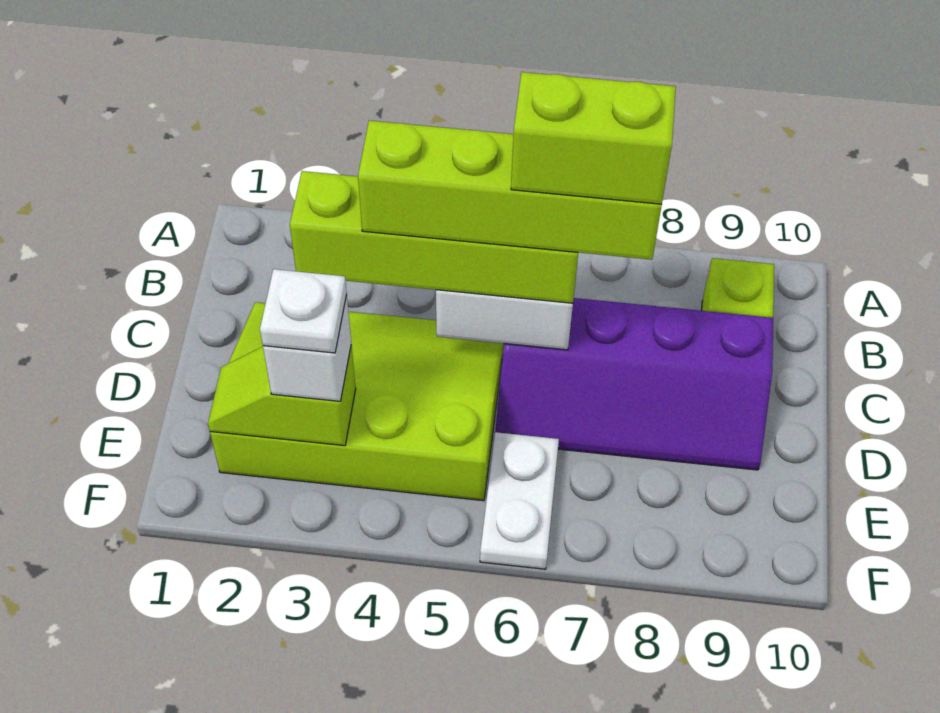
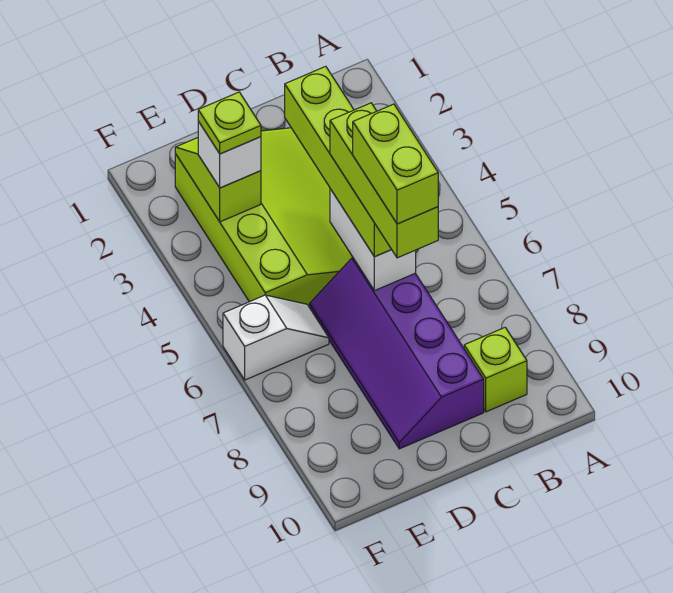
lime brick C4:C7 level 4 -> lime brick C5:C7 level 4
white plate E3 level 4 -> lime plate E3 level 4
white plate E6:F6 level 1 -> white slope E6:F6 level 1 top F

